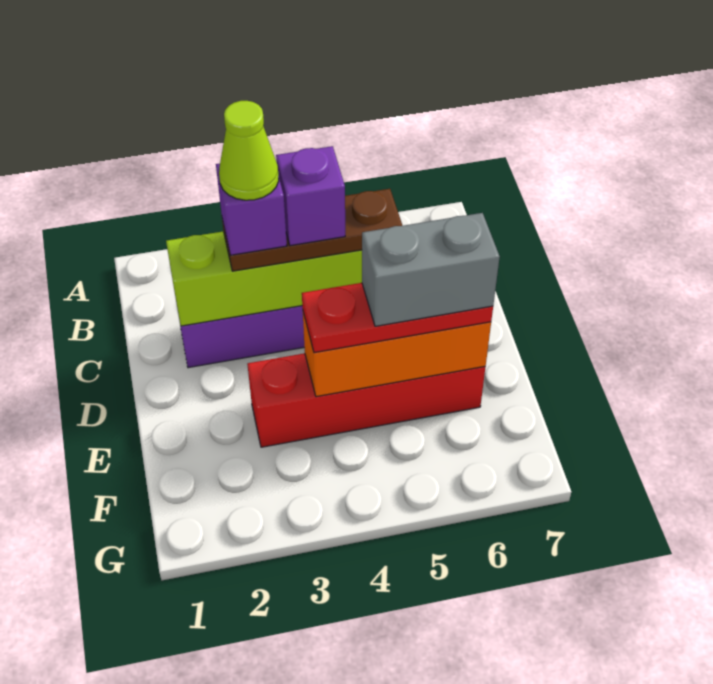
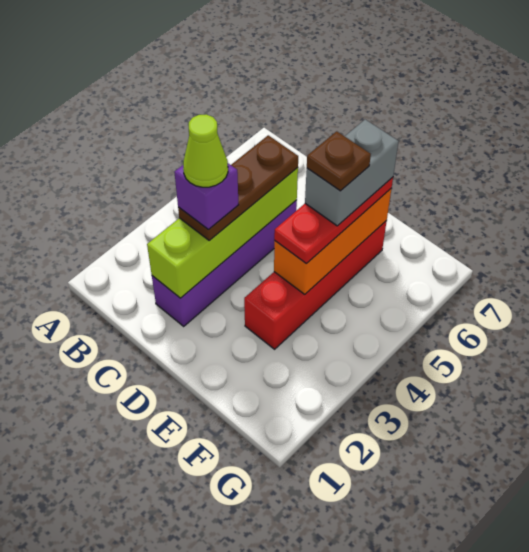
purple brick C4 level 4 -> none
none -> brown plate E5 level 5

